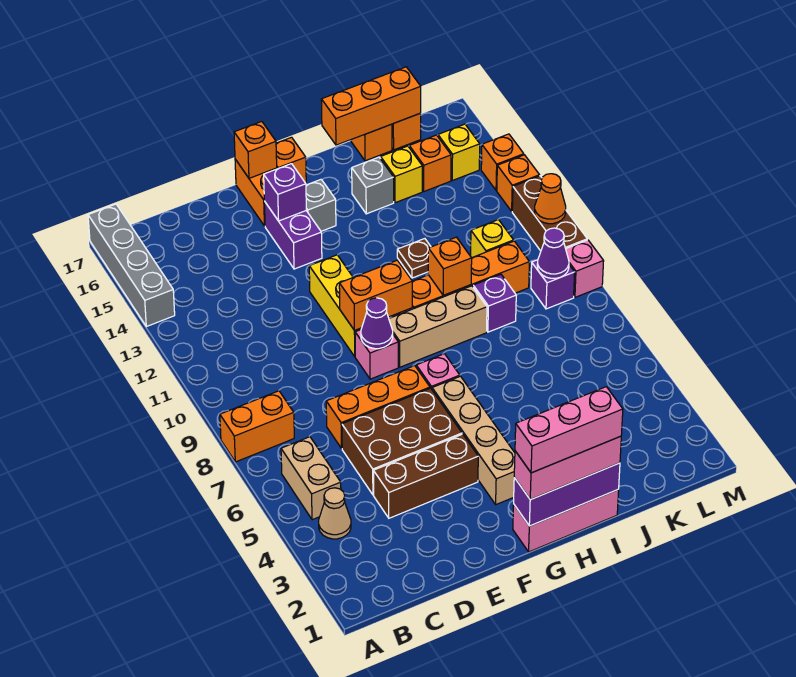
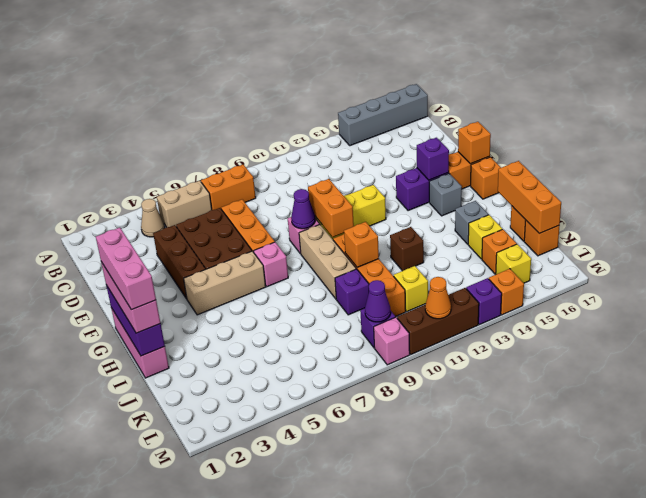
orange brick A8:B8 level 1 -> orange brick B7:B8 level 1
tan brick G3:G6 level 1 -> tan brick G4:G6 level 1
brown plate I12 level 1 -> brown brick I12 level 1
orange brick M13 level 1 -> purple brick M13 level 1

